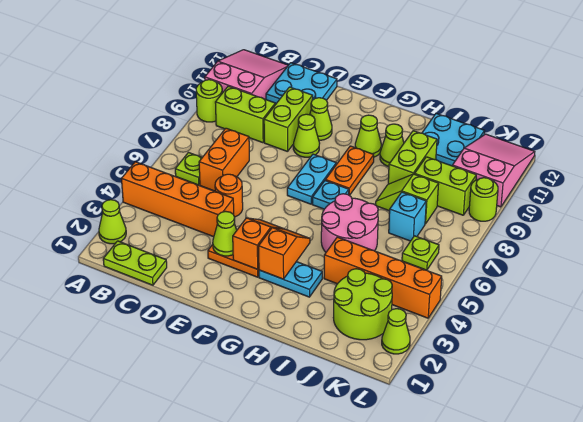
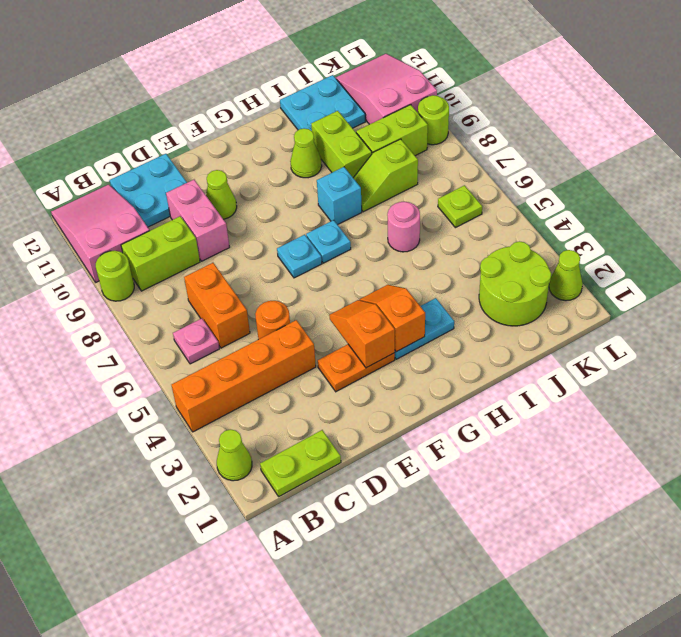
lime plate B6 level 1 -> pink plate B6 level 1
lime brick D9:D10 level 1 -> pink brick D9:D10 level 1
lime cone E3 level 2 -> none
lime cone E9 level 1 -> none
cyan plate F7:F8 level 1 -> cyan plate F7 level 1
orange plate G8:G9 level 1 -> none
lime cone G10 level 1 -> none
pink round brick H5:I6 level 1 -> pink round brick I6 level 1
orange brick I4:L4 level 1 -> none
cyan brick J7 level 1 -> cyan brick H8 level 1

